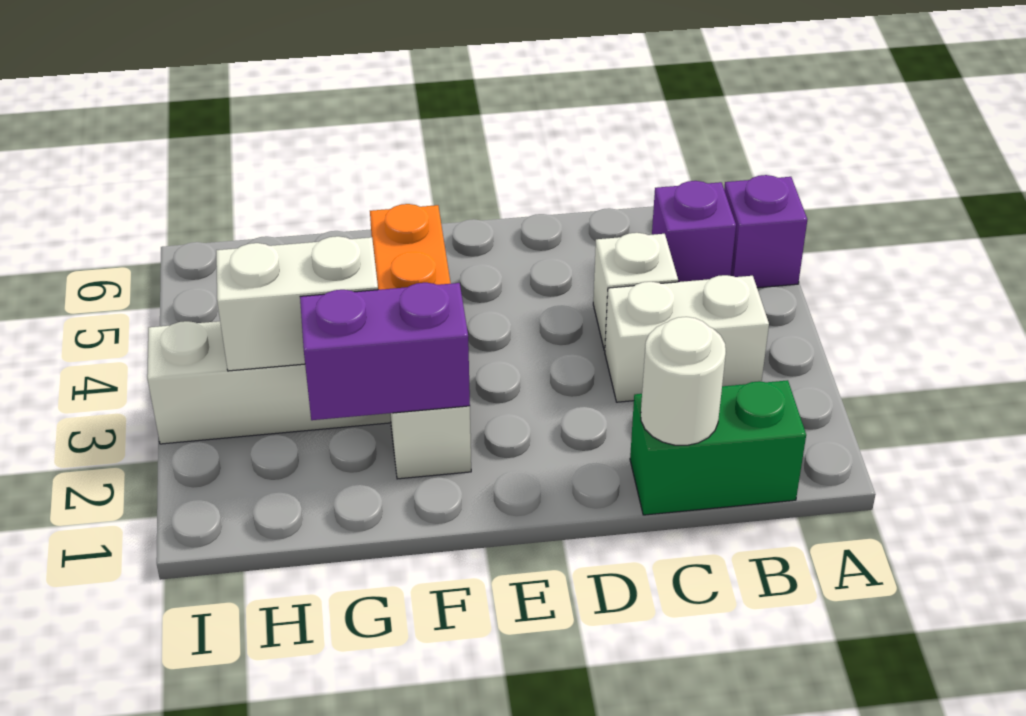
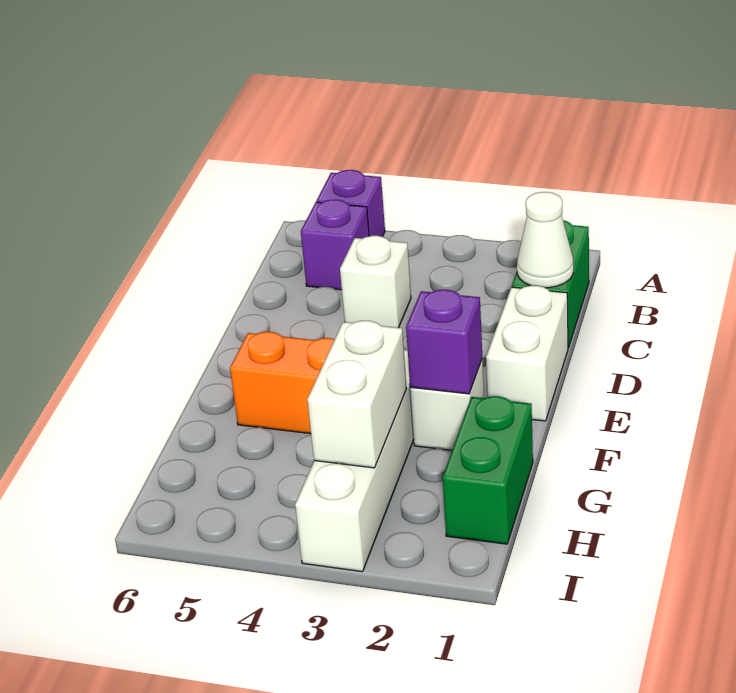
white brick B3:C3 level 1 -> white brick D1:E1 level 1
white round brick C1 level 2 -> white cone C1 level 2
purple brick F2:G2 level 2 -> purple brick F2 level 2
none -> green brick G1:H1 level 1

